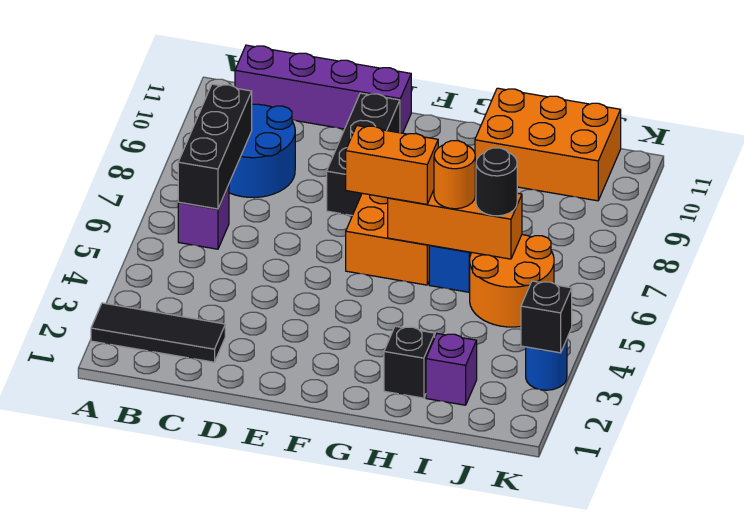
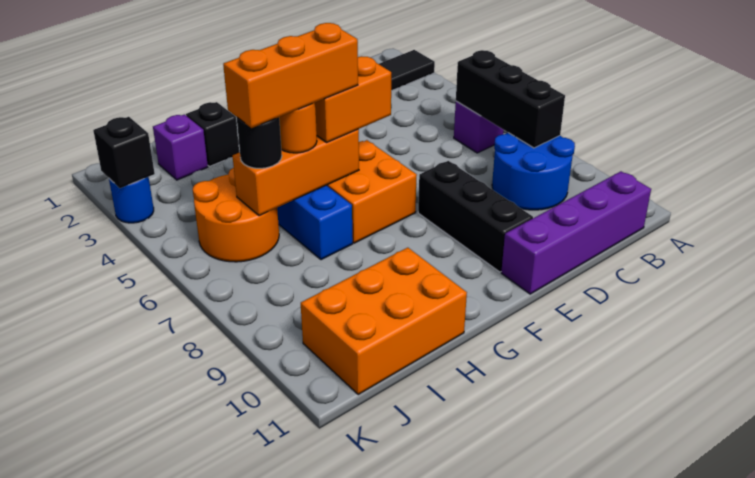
none -> orange brick G6:I6 level 4

